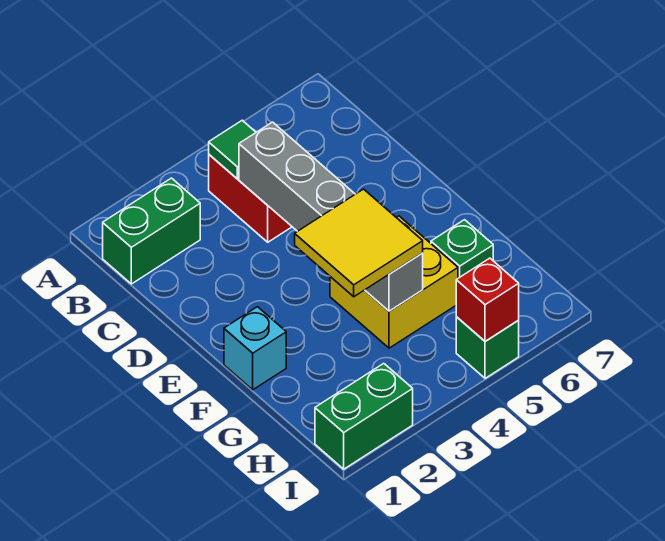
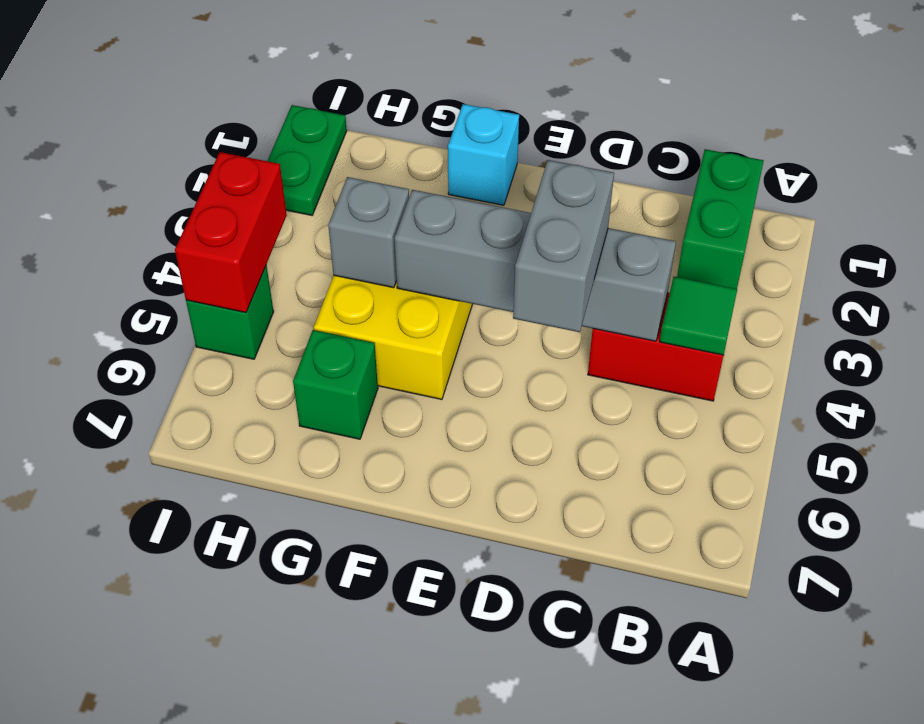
none -> grey brick D4:D5 level 3
yellow tile F3:G4 level 3 -> none
green brick I1:I2 level 1 -> green plate I1:I2 level 1
red brick I5 level 2 -> red brick I4:I5 level 2

